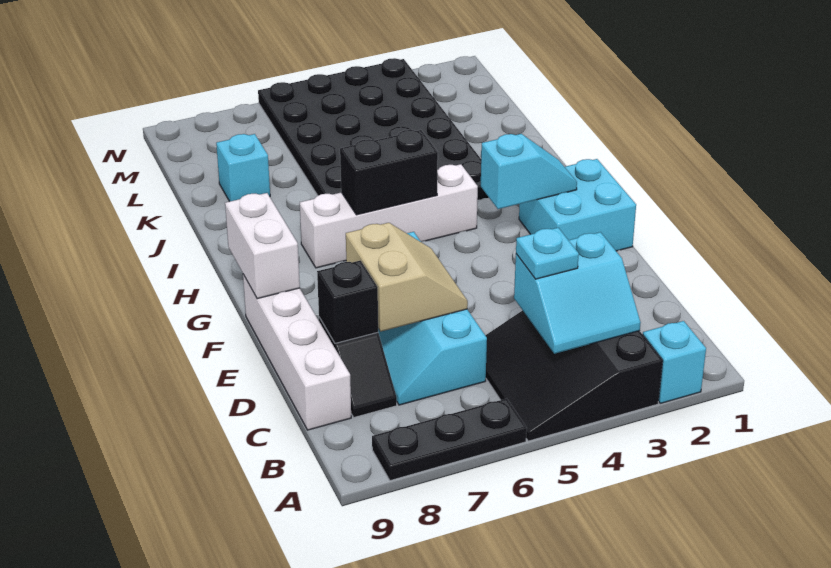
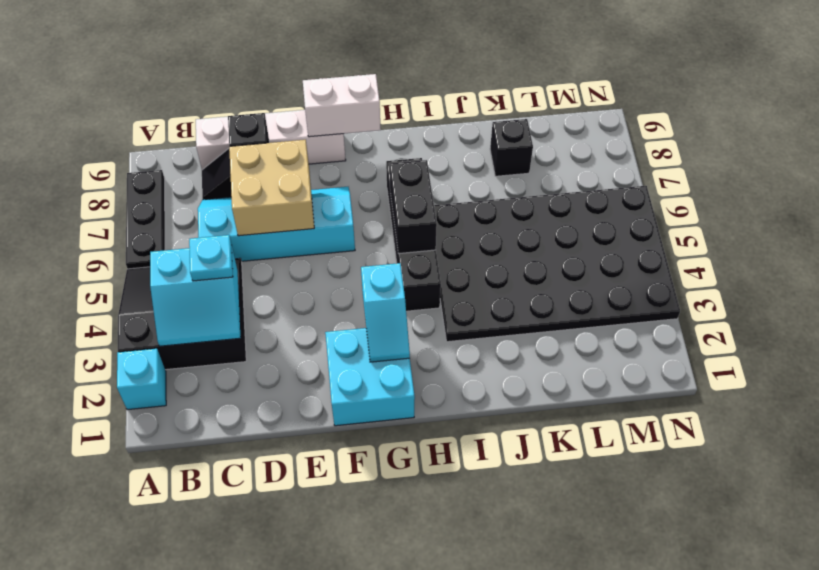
cyan slope B3:C4 level 2 top C -> cyan slope B3:C4 level 2 top 4
tan slope D6:E7 level 2 top 7 -> tan brick D6:E7 level 2
white brick H4:H7 level 1 -> black brick H4:H7 level 1
cyan brick K8 level 1 -> black brick K8 level 1

